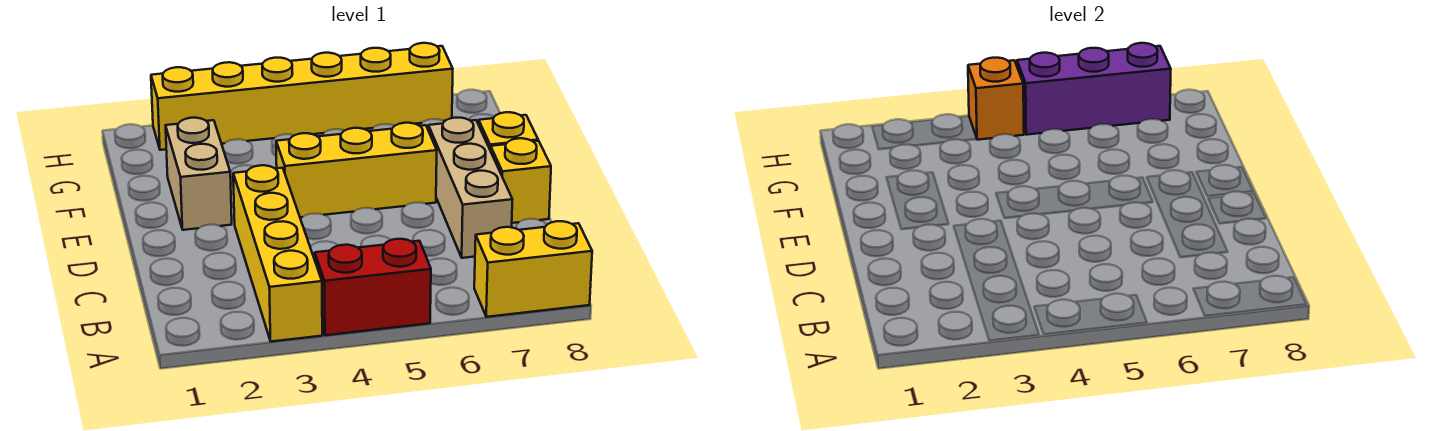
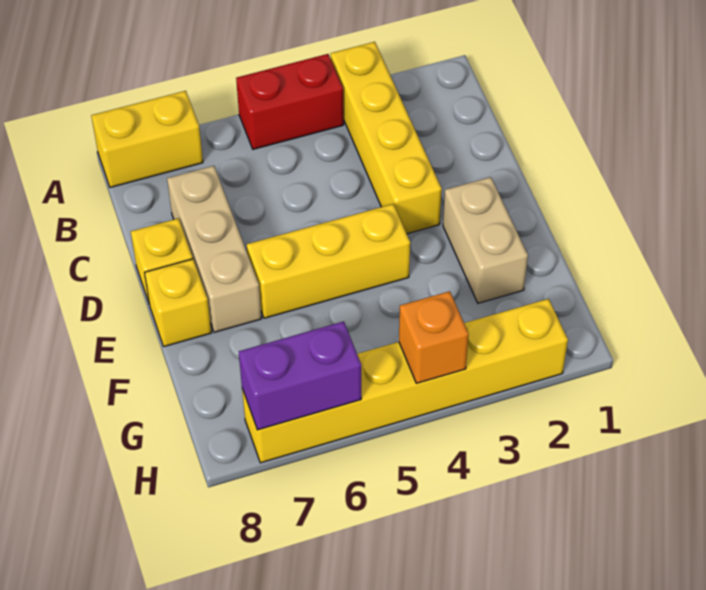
purple brick H5:H7 level 2 -> purple brick H6:H7 level 2

